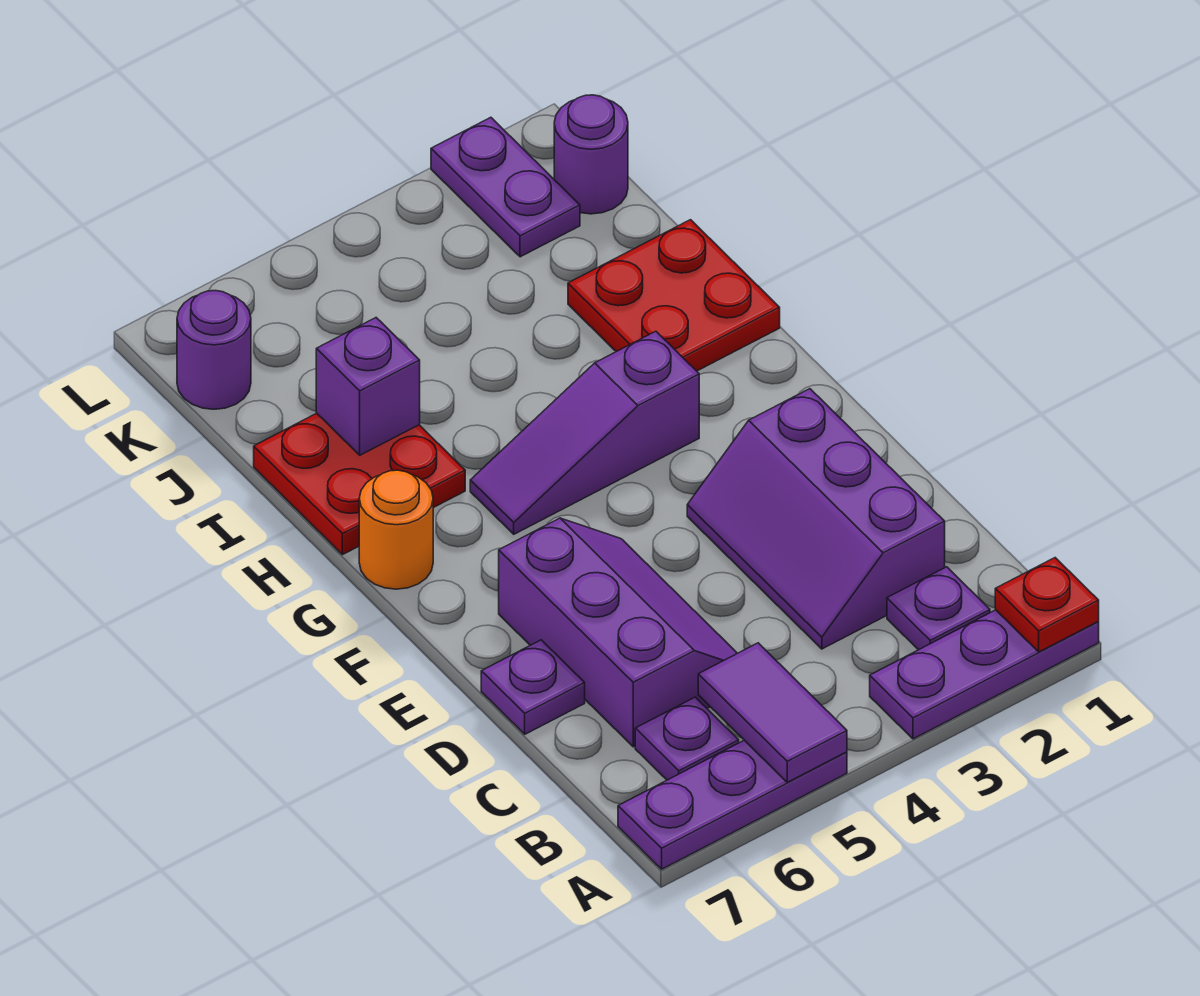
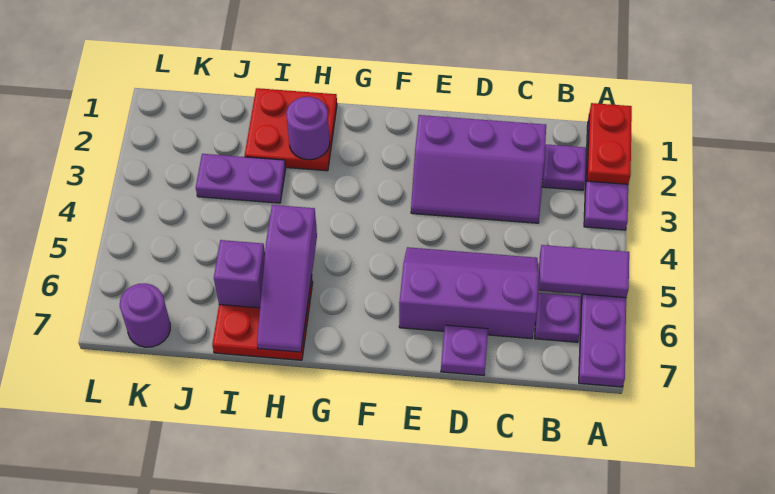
red plate A1 level 2 -> red plate A1:A2 level 2
purple slope G3:G5 level 1 top 3 -> purple slope H5:H7 level 2 top 5
orange round brick G7 level 1 -> none
purple round brick K1 level 1 -> purple round brick H2 level 2
purple plate K2:L2 level 1 -> purple plate I3:J3 level 1

